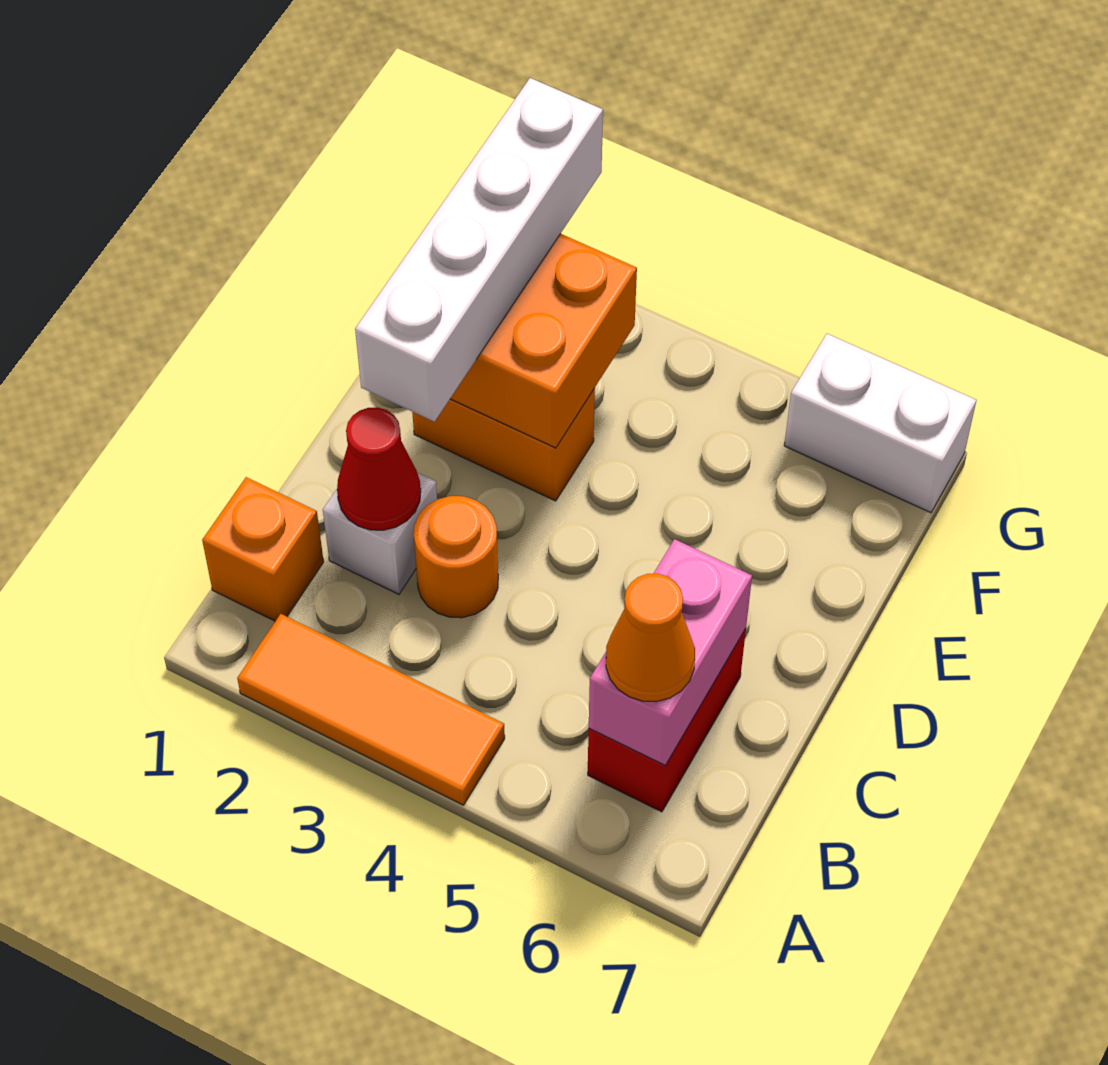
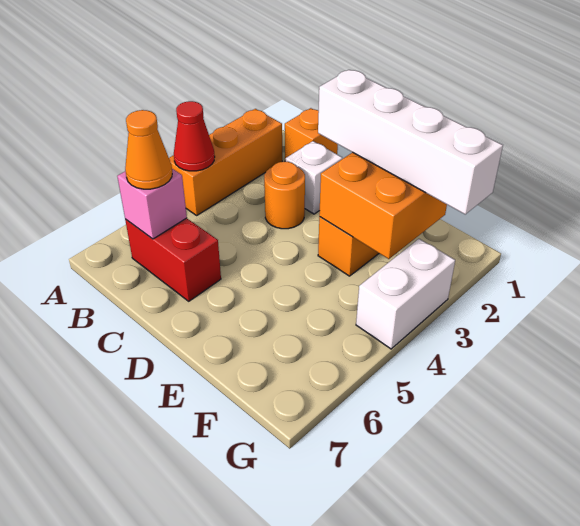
orange tile A2:A4 level 1 -> orange brick A2:A4 level 1
pink brick B6:C6 level 2 -> pink brick B6 level 2
red cone C2 level 2 -> red cone A4 level 2
white brick G6:G7 level 1 -> white brick G3:G4 level 1

